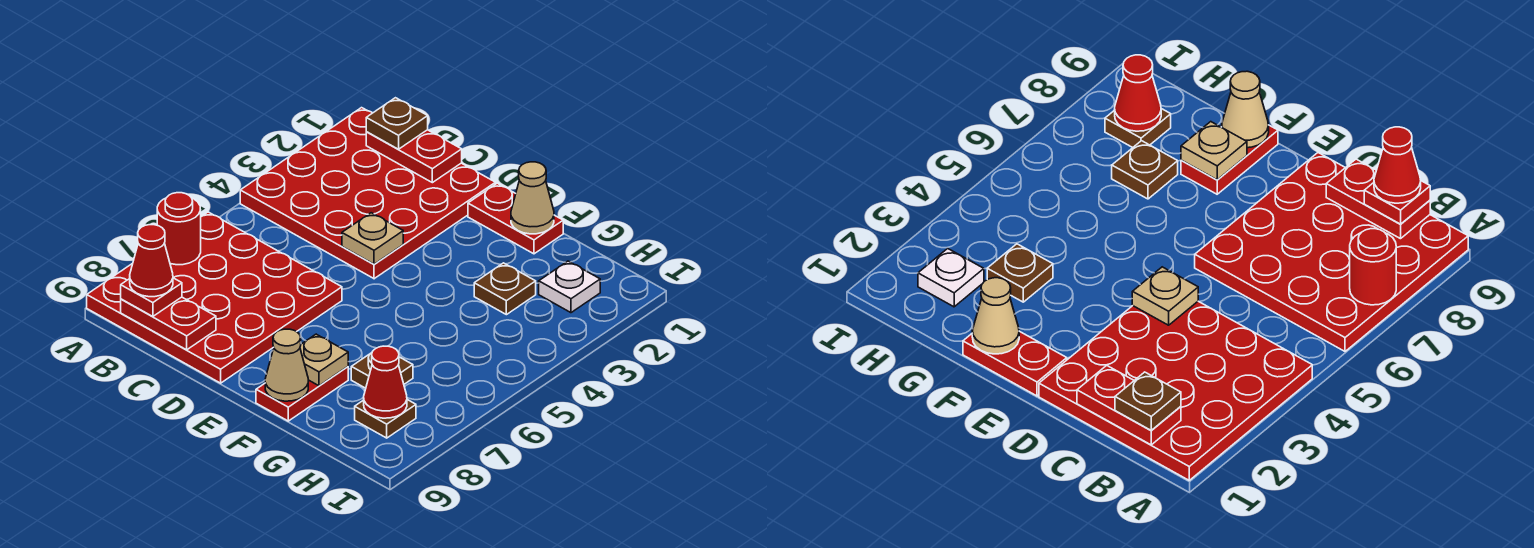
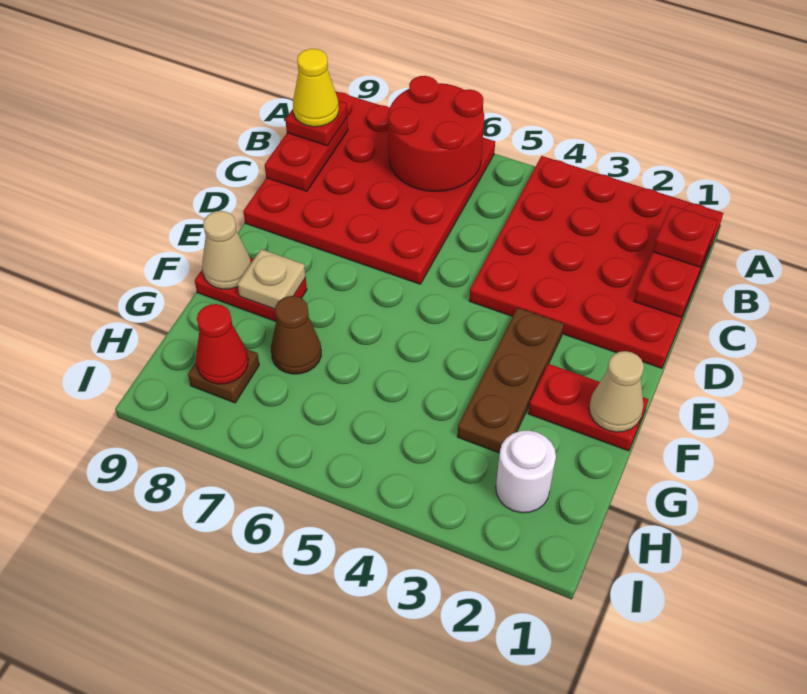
red round brick A7 level 2 -> red round brick A6:B7 level 2
brown plate B1 level 3 -> red plate B1 level 3
red cone B9 level 4 -> yellow cone B9 level 4
tan plate D4 level 2 -> none
red plate E1:F1 level 1 -> red plate F1:F2 level 1
brown plate G3 level 1 -> brown plate E3:G3 level 1
brown plate G7 level 1 -> brown cone G7 level 1
white plate H2 level 1 -> white round brick H2 level 1

